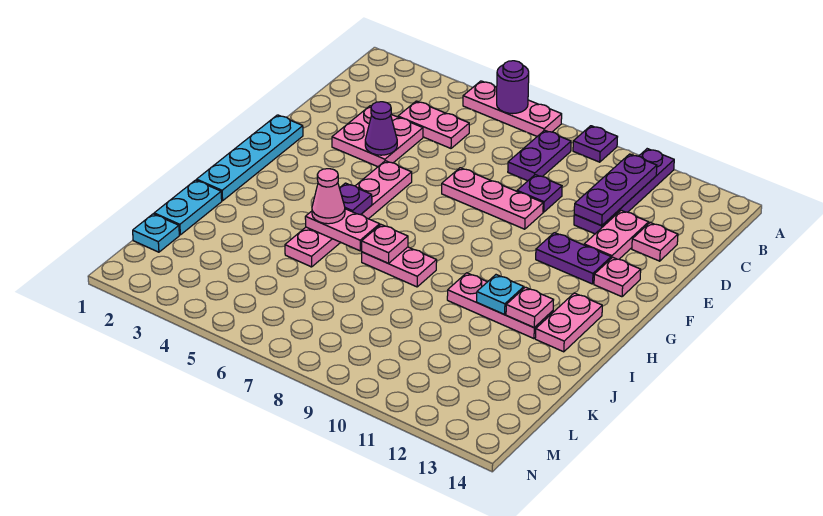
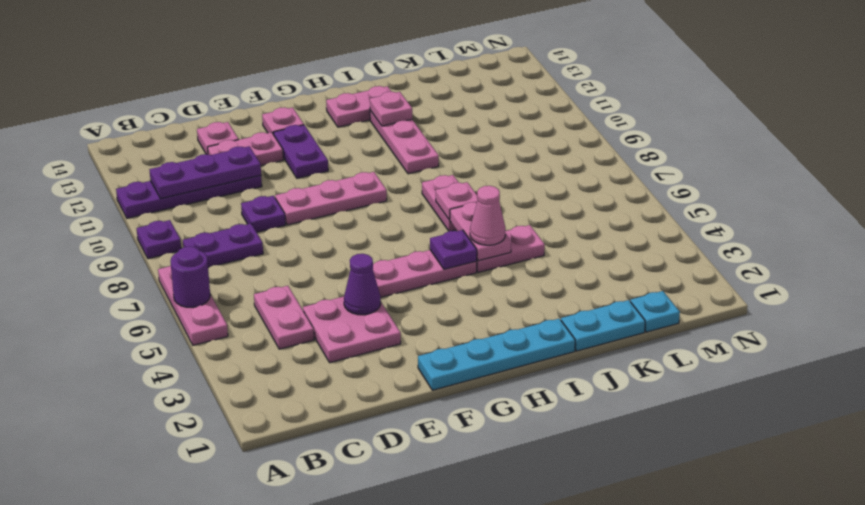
pink plate E7:E9 level 1 -> pink plate E9:G9 level 1
cyan plate I11 level 2 -> none

